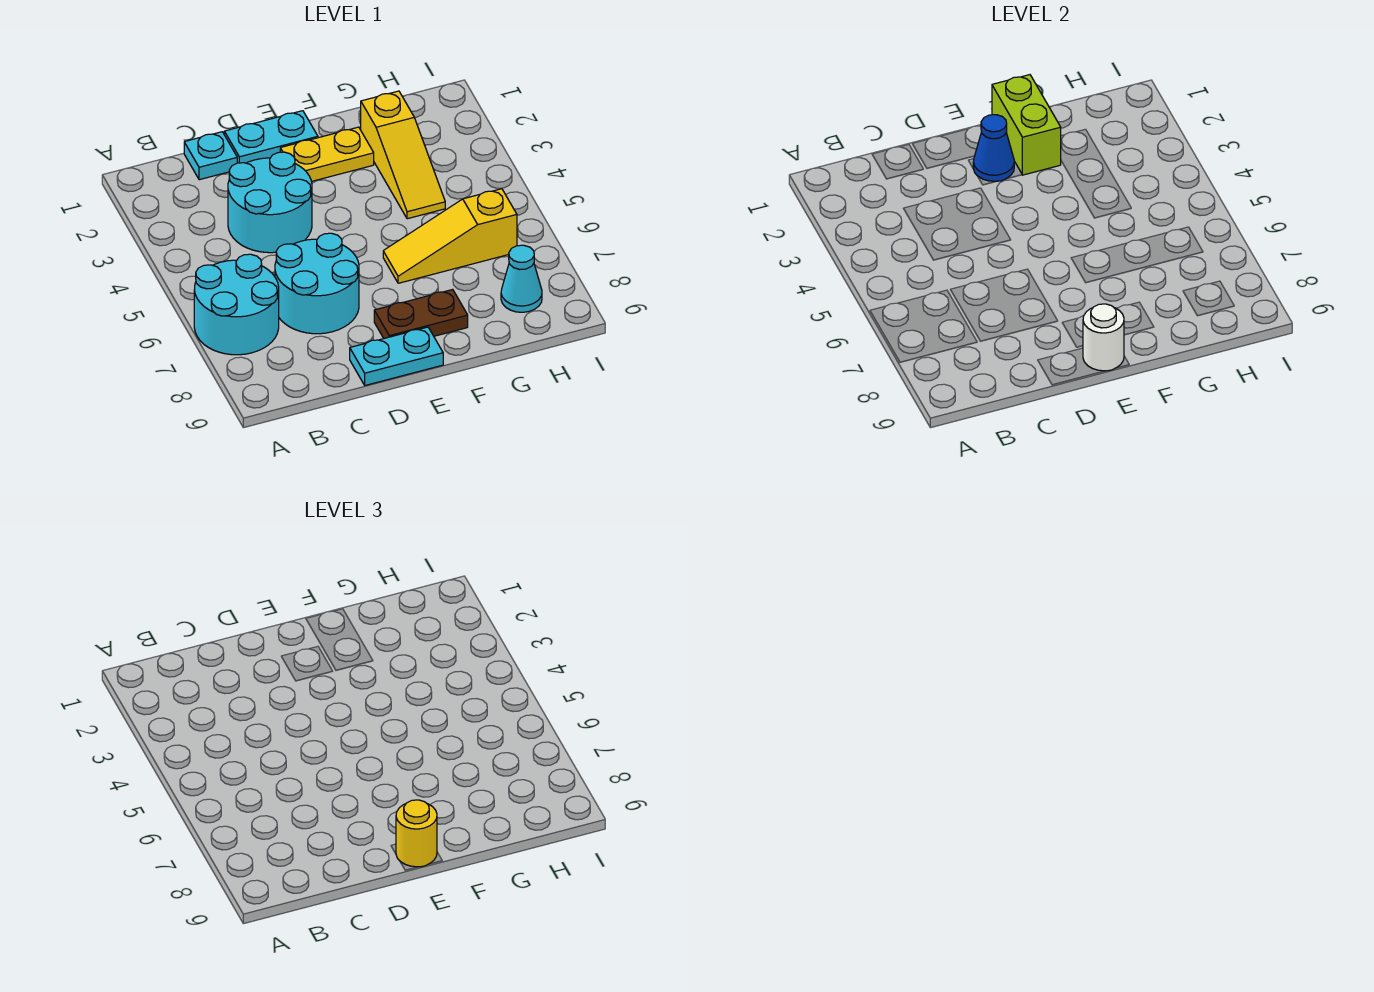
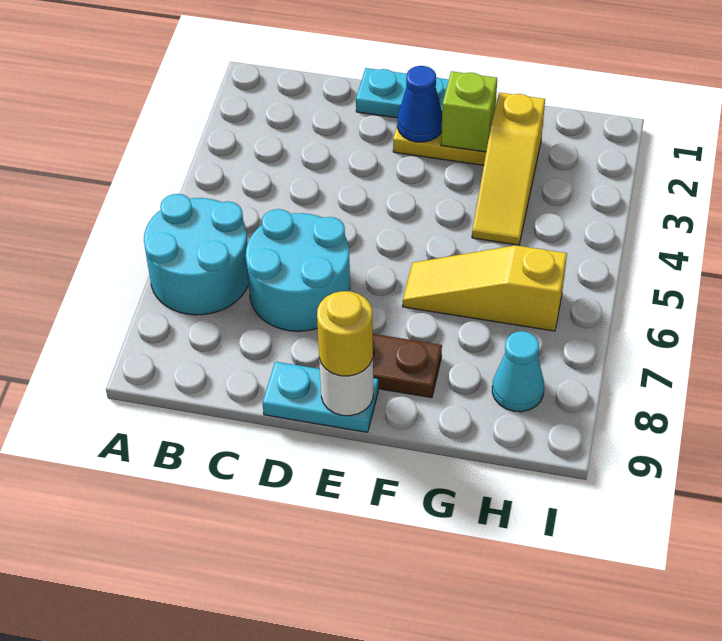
cyan plate C1 level 1 -> none
cyan round brick C3:D4 level 1 -> none
lime brick F1:F2 level 2 -> lime brick F2 level 2

